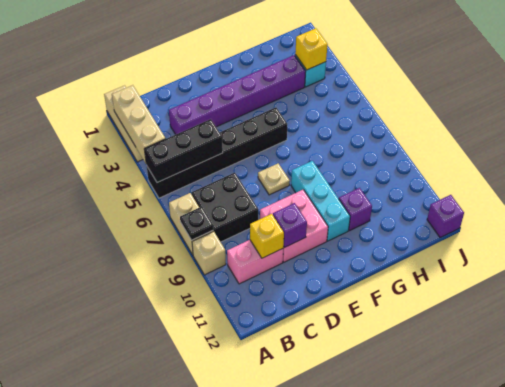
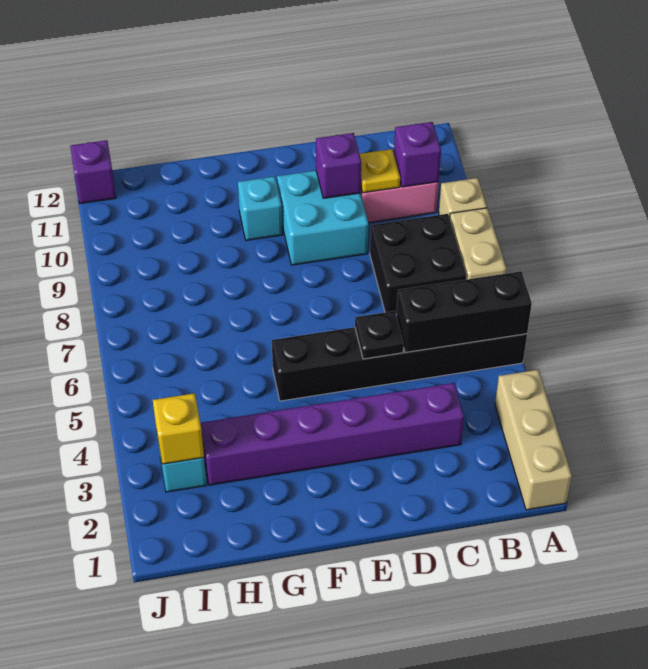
tan brick A2:A4 level 2 -> none
black plate A8 level 2 -> black plate D5 level 2
yellow brick C10 level 2 -> yellow plate C10 level 2
pink brick D9:E10 level 1 -> cyan brick D9:E10 level 1
tan plate E7 level 1 -> none
cyan brick F8:F10 level 1 -> cyan brick F10 level 1
purple brick G10 level 1 -> purple brick B10 level 2

